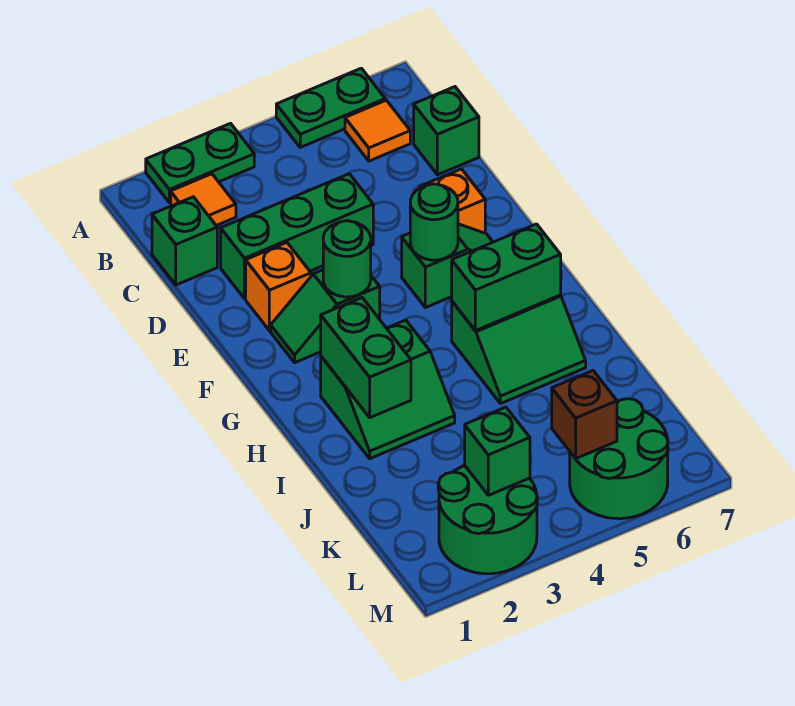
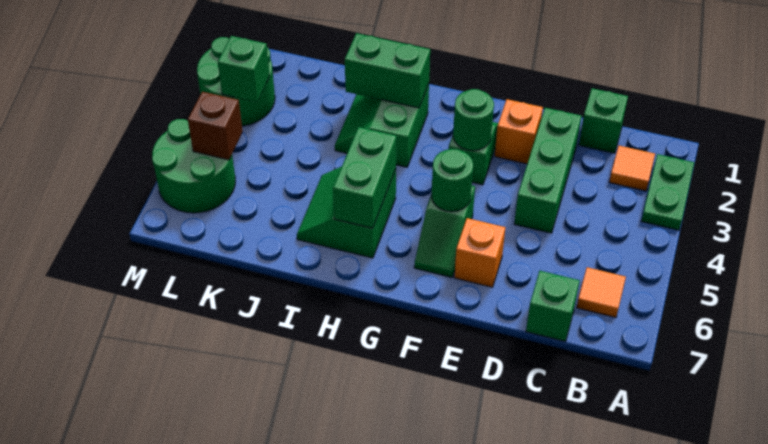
green plate A5:A6 level 1 -> none

